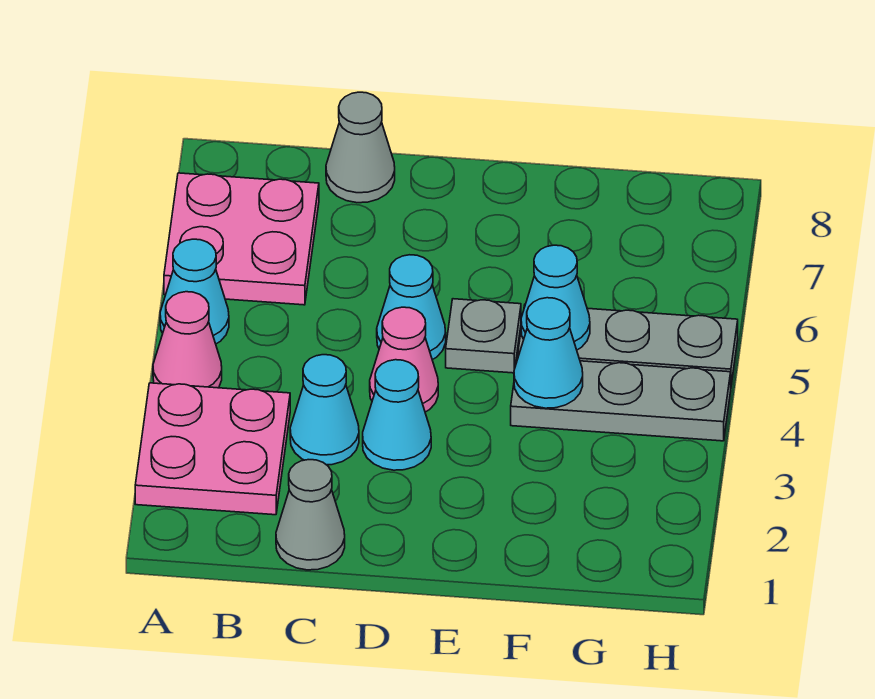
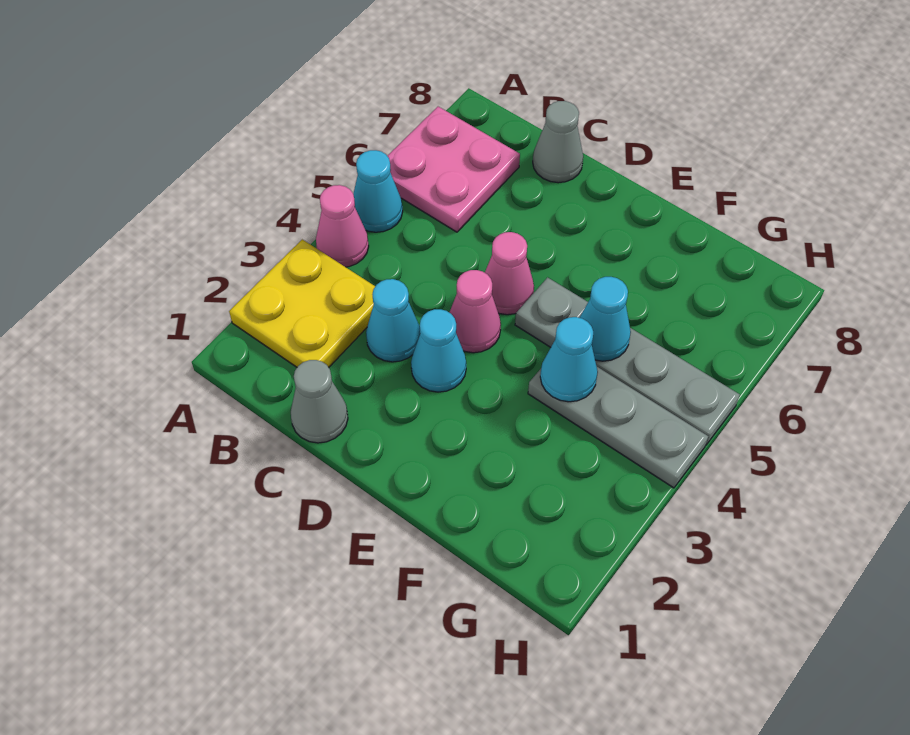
pink plate A2:B3 level 1 -> yellow plate A2:B3 level 1
cyan cone D5 level 1 -> pink cone D5 level 1

